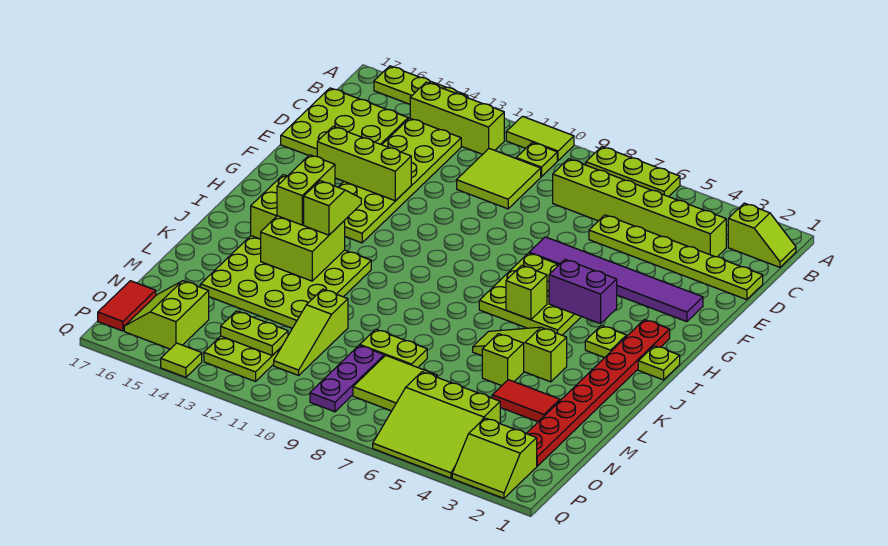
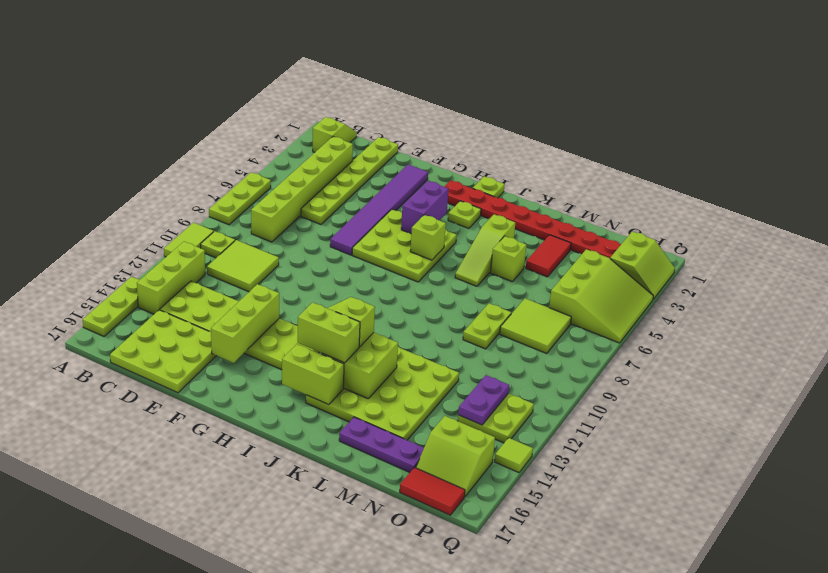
lime slope M11:O11 level 1 top M -> none
purple plate N9:P9 level 1 -> purple plate L16:N16 level 1
lime plate O12:O13 level 2 -> purple plate O12:O13 level 2

